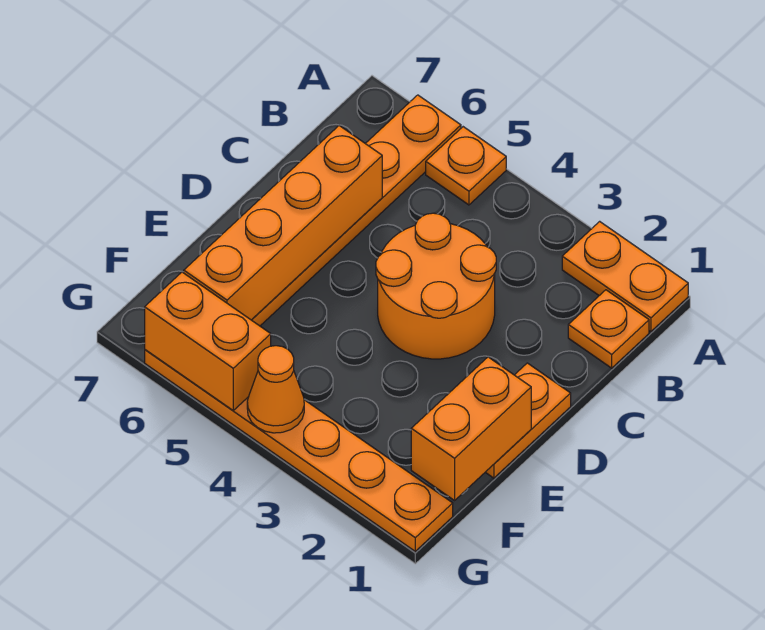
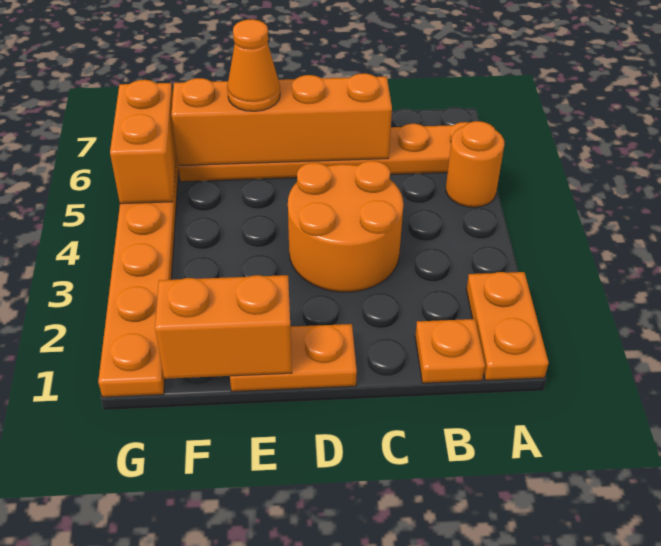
orange plate A5 level 1 -> orange round brick A5 level 1
orange cone G4 level 2 -> orange cone E6 level 3

